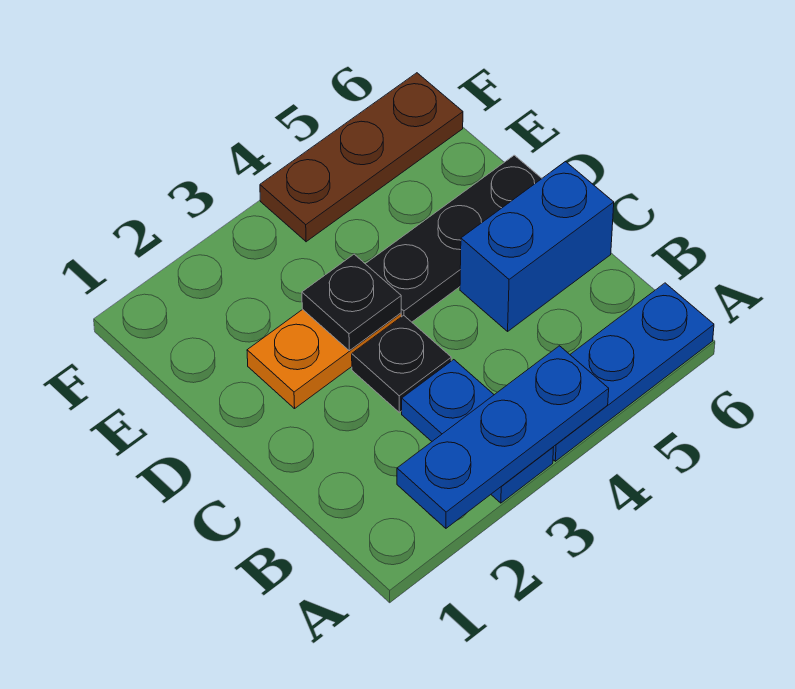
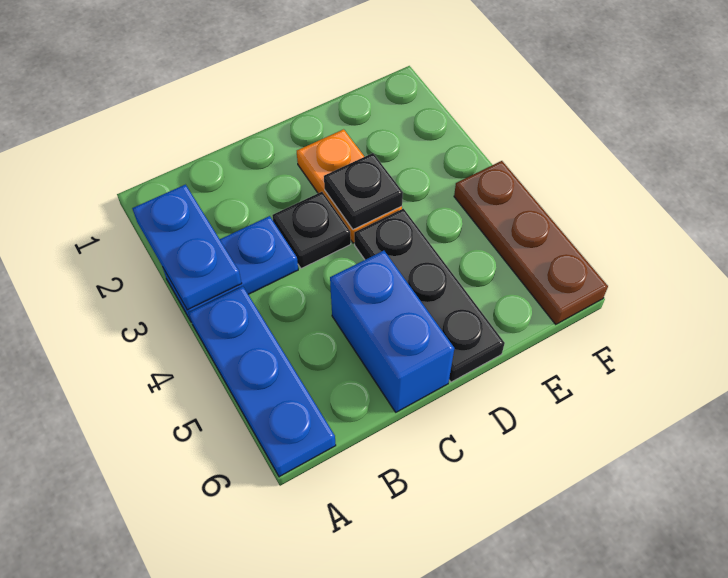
blue plate A2:A4 level 2 -> blue plate A2:A3 level 2

